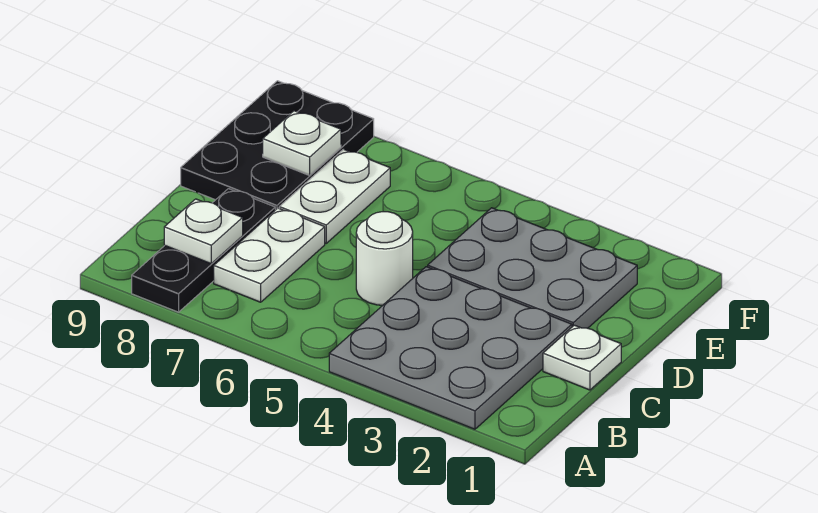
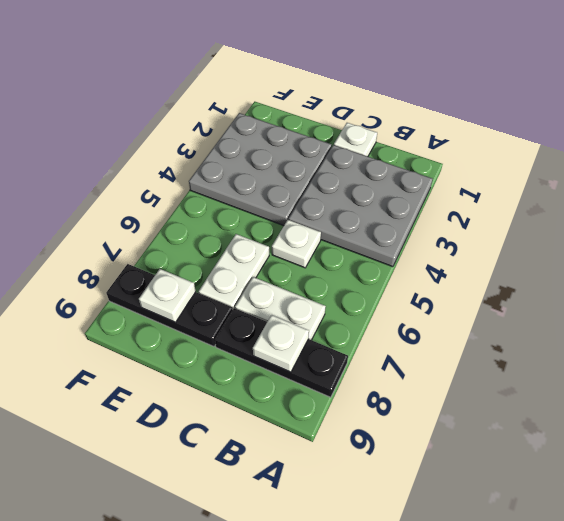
white round brick C5 level 1 -> white plate C5 level 1
grey plate D2:E4 level 1 -> grey plate D2:F4 level 1
white plate D7:E7 level 1 -> white plate D6:D7 level 1
black plate D8:F9 level 1 -> black plate D8:F8 level 1

